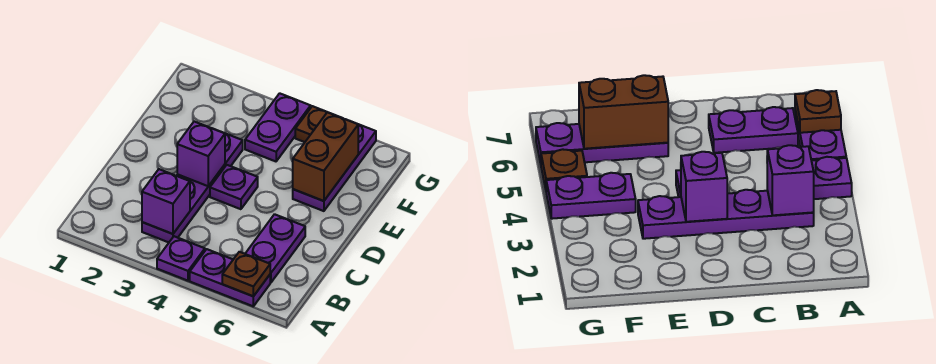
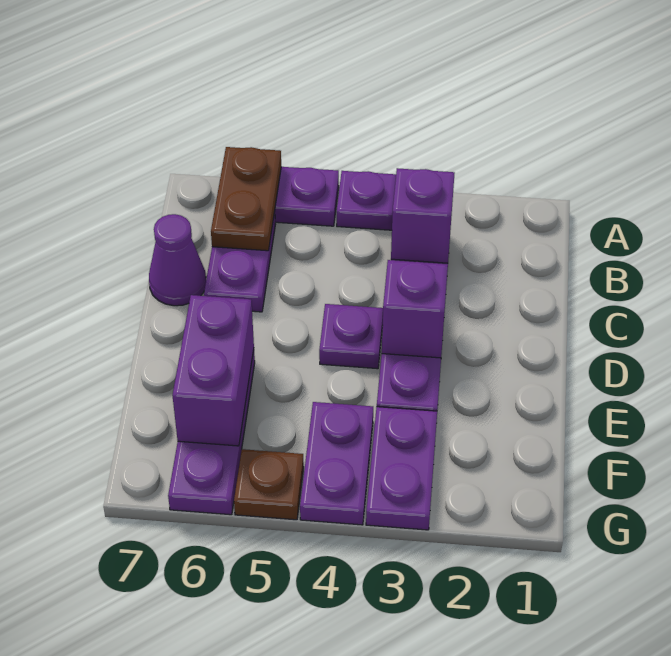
brown plate A6 level 2 -> brown plate A6:B6 level 2
none -> purple cone C7 level 1
brown brick E6:F6 level 2 -> purple brick E6:F6 level 2
none -> purple plate F3:G3 level 1

